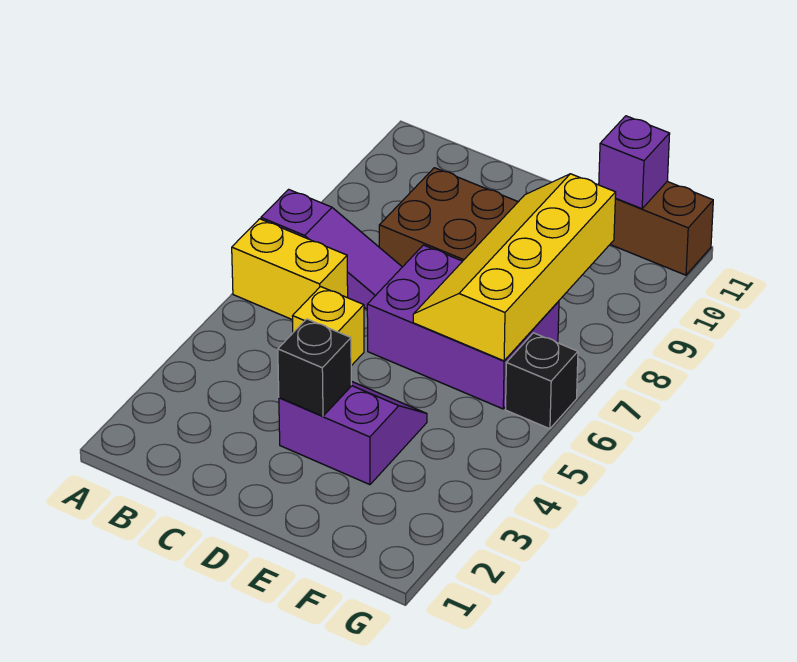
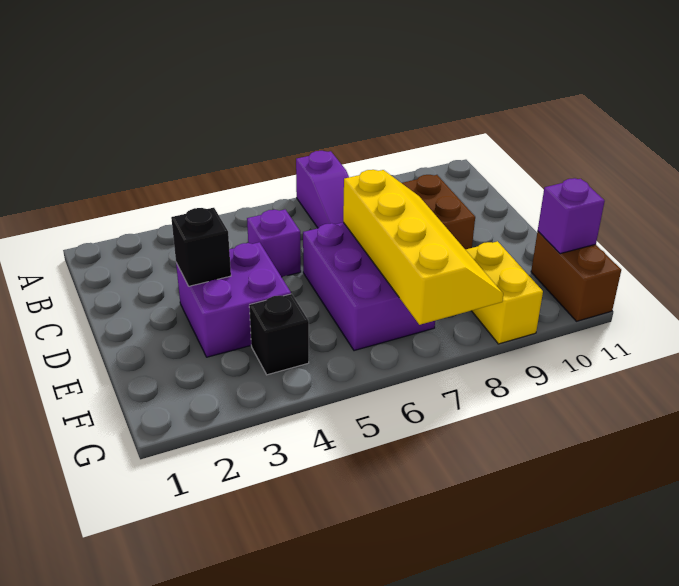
yellow brick A6:B6 level 1 -> yellow brick F9:G9 level 1
yellow brick C5 level 1 -> purple brick C5 level 1
purple slope D3:E4 level 1 top 3 -> purple brick D3:E4 level 1
yellow slope E6:F9 level 2 top F -> yellow slope D7:G8 level 2 top 7
black brick G6 level 1 -> black brick F4 level 1

